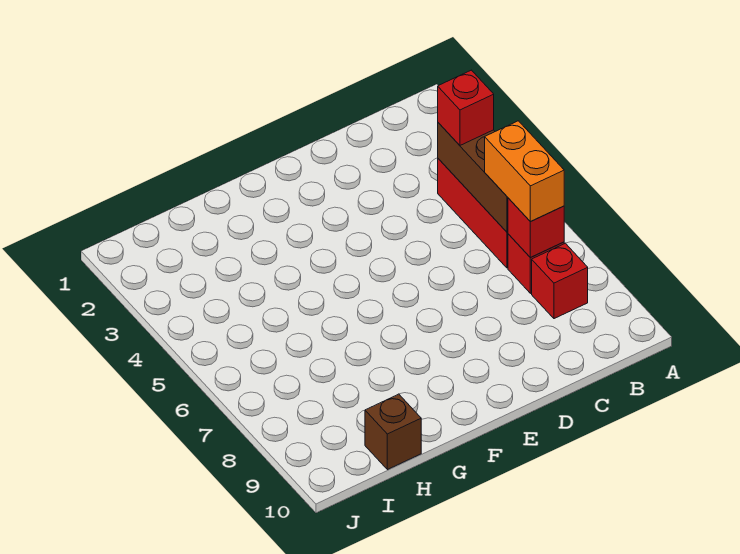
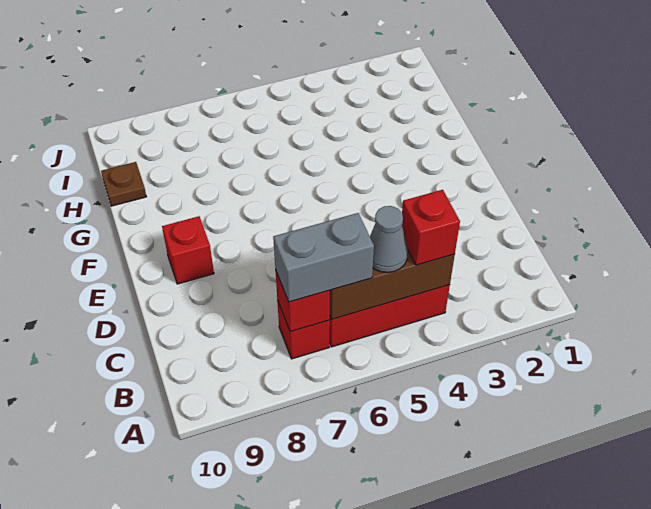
none -> grey cone B5 level 3
orange brick B6:B7 level 3 -> grey brick B6:B7 level 3
red brick B8 level 1 -> red brick E9 level 1
brown brick H10 level 1 -> brown plate H10 level 1

